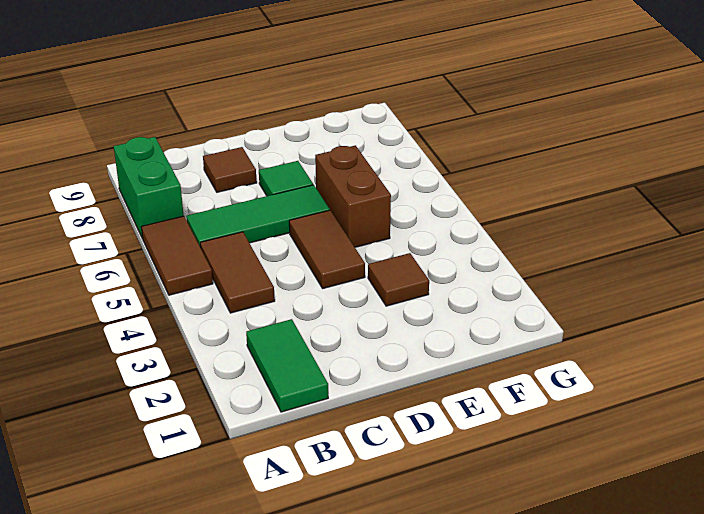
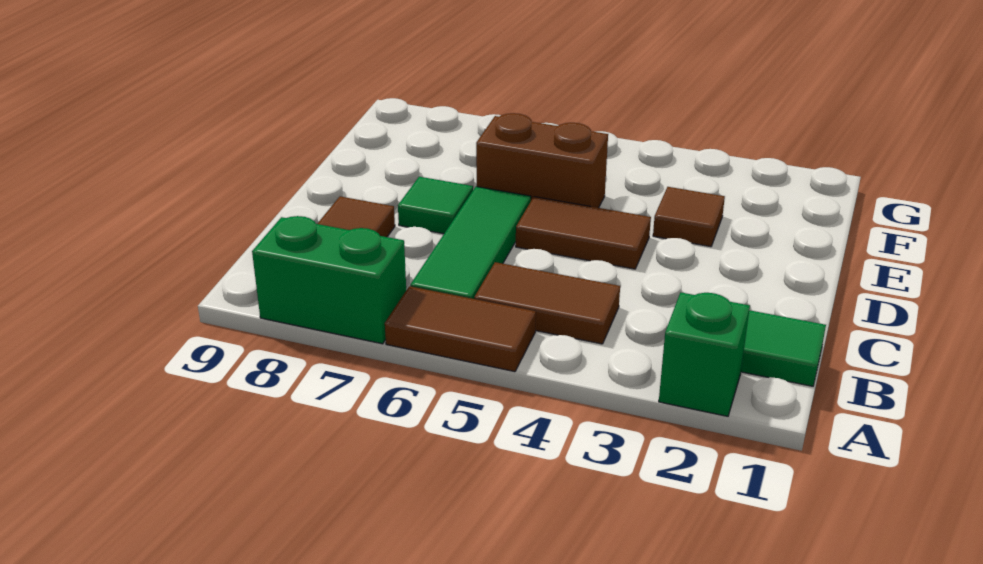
none -> green brick A2 level 1

